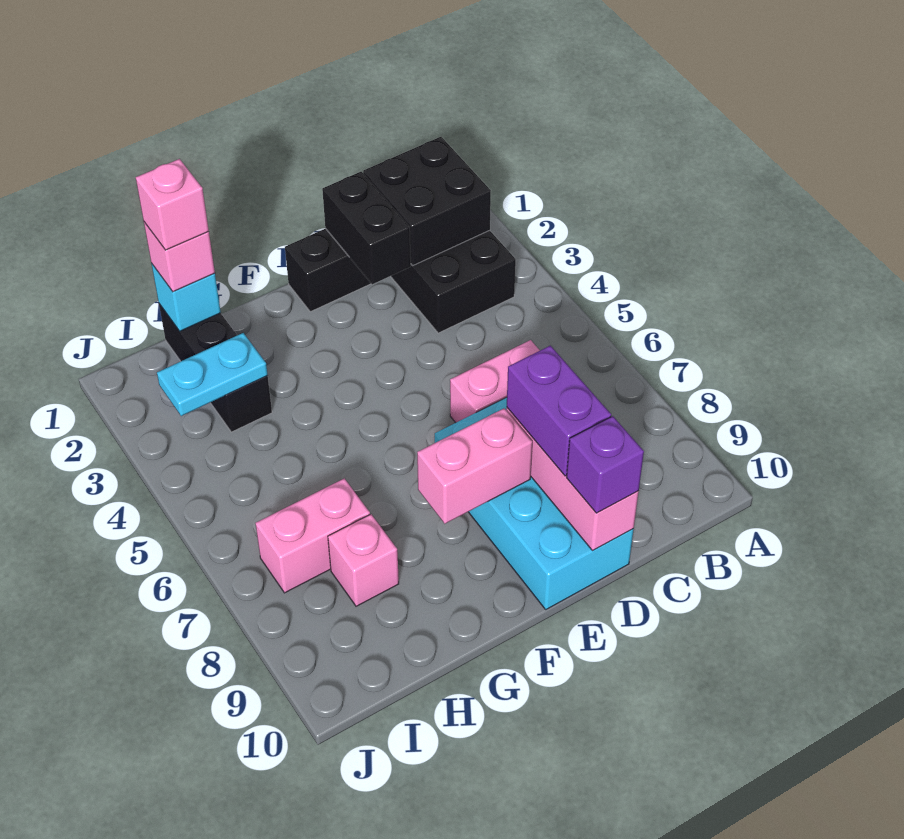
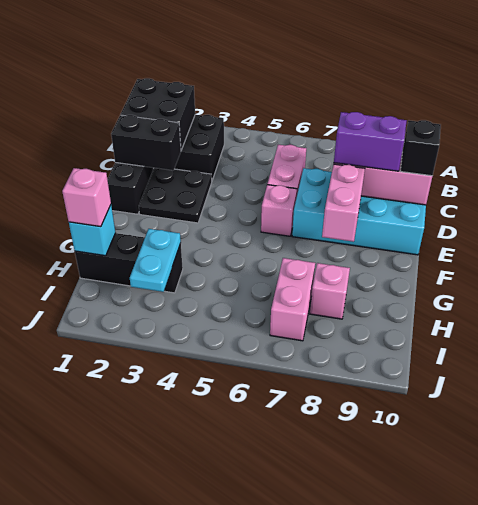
none -> black plate D2:E3 level 1
purple brick D10 level 3 -> black brick D10 level 3
pink brick H1 level 4 -> pink brick E6 level 1

